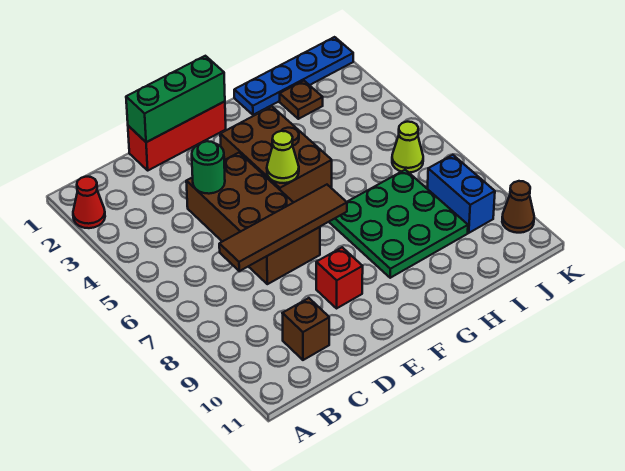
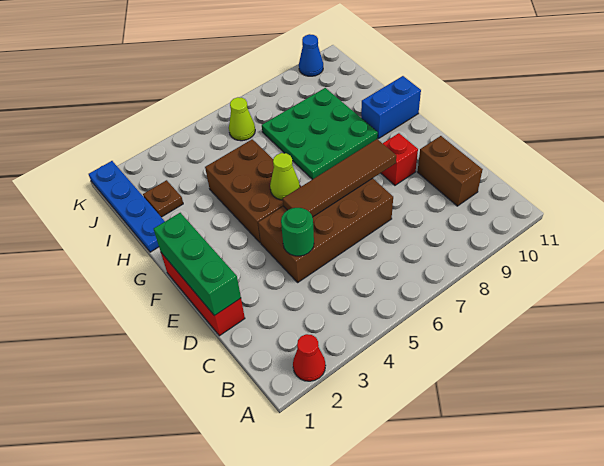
brown tile C7:F7 level 2 -> brown tile E5:E8 level 2
brown brick C10 level 1 -> brown brick C10:D10 level 1
brown brick F3:G5 level 1 -> brown brick F4:H5 level 1
blue brick J8:J9 level 1 -> blue brick G10:G11 level 1
brown cone K10 level 1 -> blue cone K10 level 1

